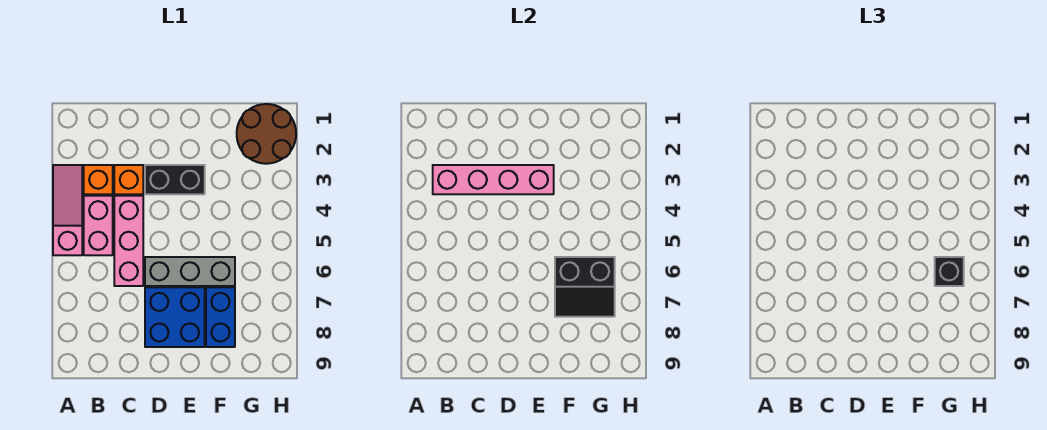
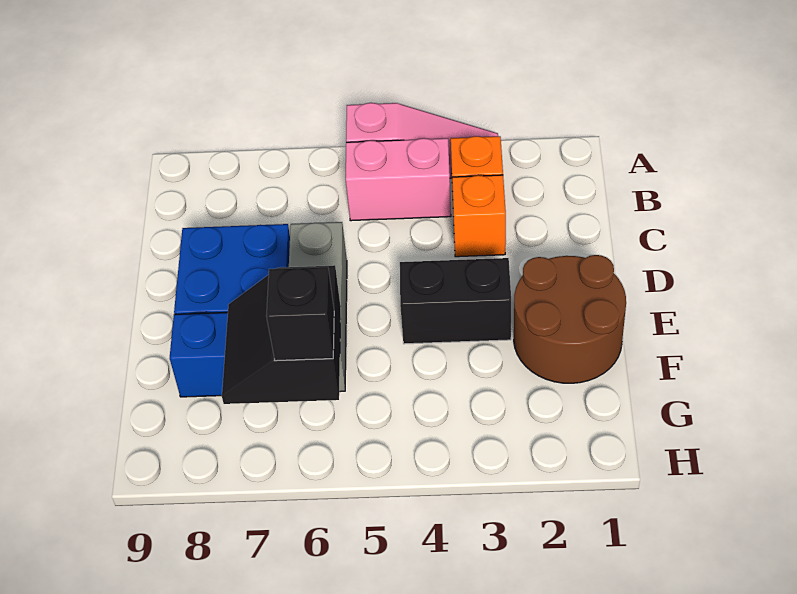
pink brick B3:E3 level 2 -> none
pink brick C4:C6 level 1 -> none
black brick D3:E3 level 1 -> black brick E3:E4 level 1
brown round brick G1:H2 level 1 -> brown round brick E1:F2 level 1

